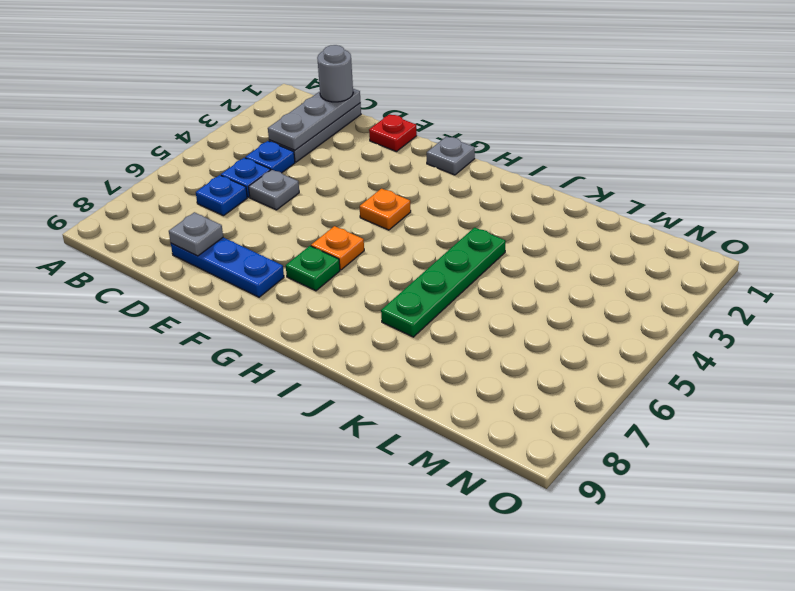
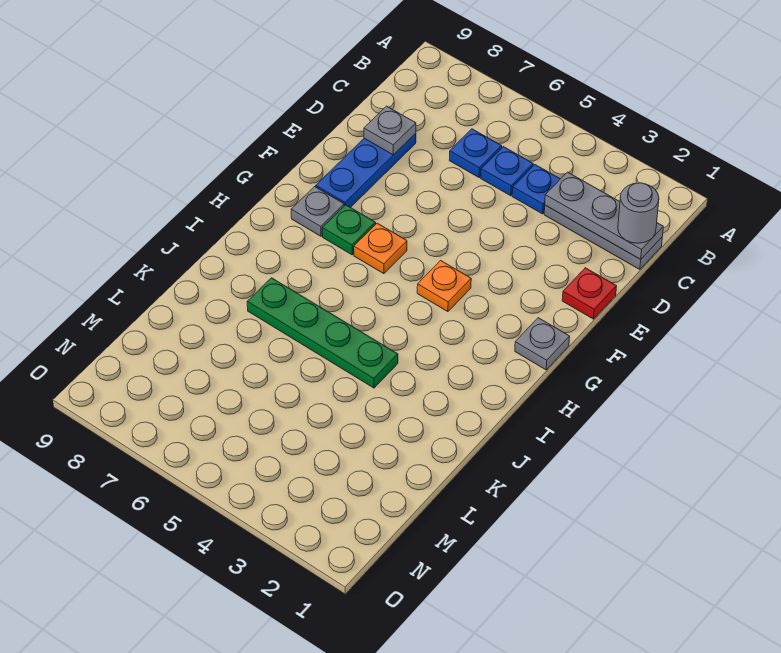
grey plate D5 level 1 -> grey plate G8 level 1

